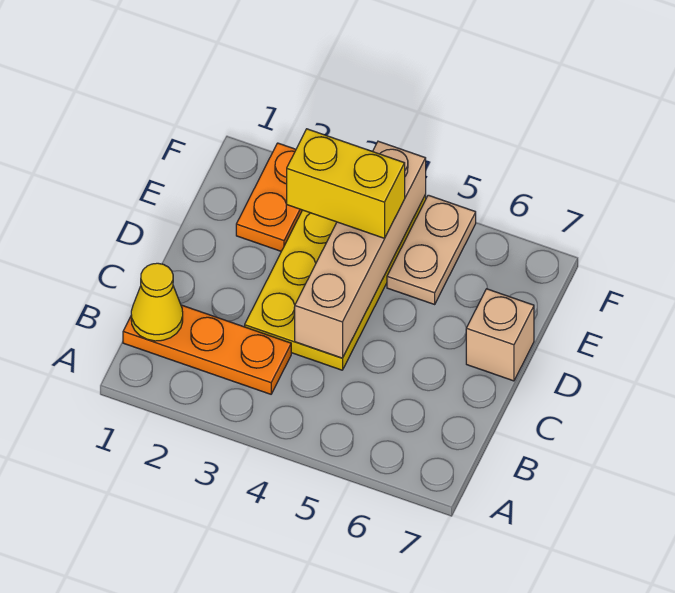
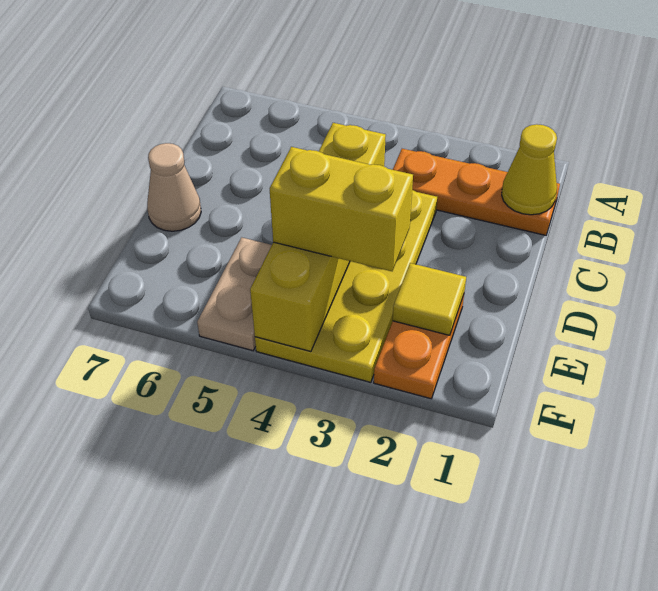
tan brick C4:F4 level 2 -> yellow brick C4:F4 level 2
tan brick D7 level 1 -> tan cone D7 level 1
none -> yellow tile E2 level 2

